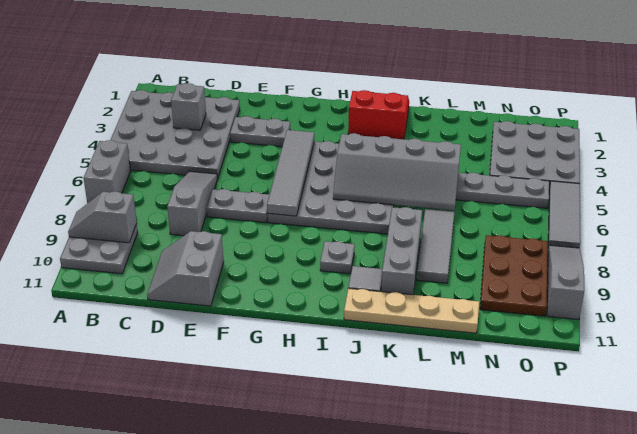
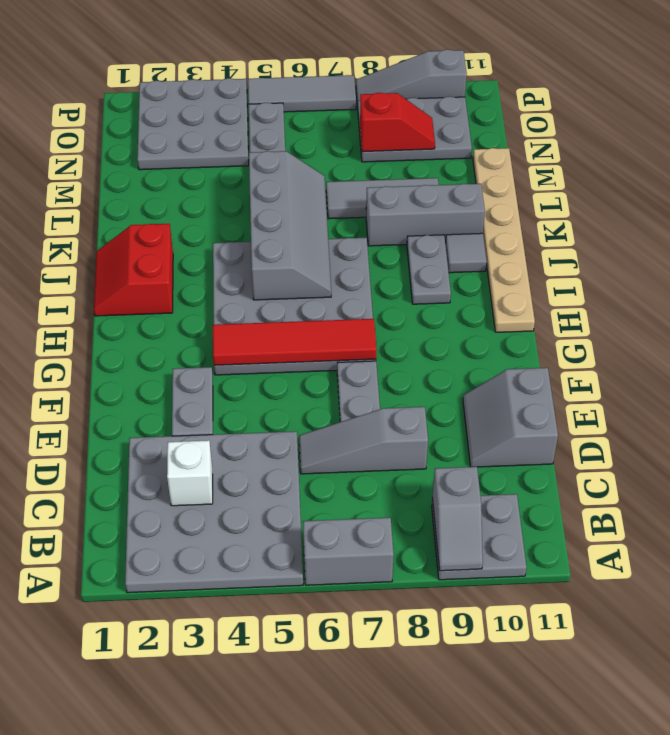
grey brick C3 level 2 -> white brick C3 level 2
grey slope D10:E11 level 1 top E -> grey slope D10:E11 level 1 top 11
grey tile G4:G7 level 2 -> red tile G4:G7 level 2
grey plate I9 level 1 -> grey plate I9:J9 level 1
tan plate J11:M11 level 1 -> tan plate H11:M11 level 1
brown plate N8:O10 level 1 -> grey plate N8:O10 level 1
none -> red slope N8:N9 level 2 top 8

